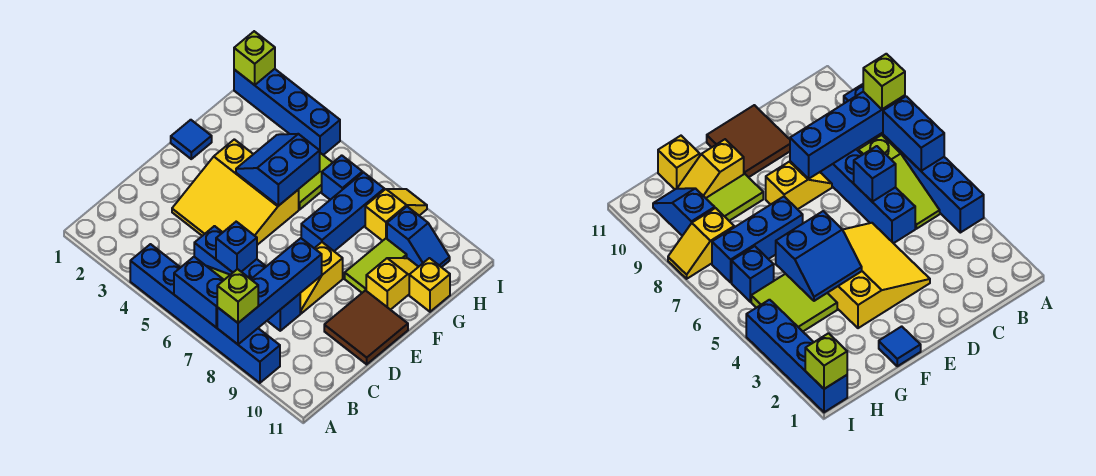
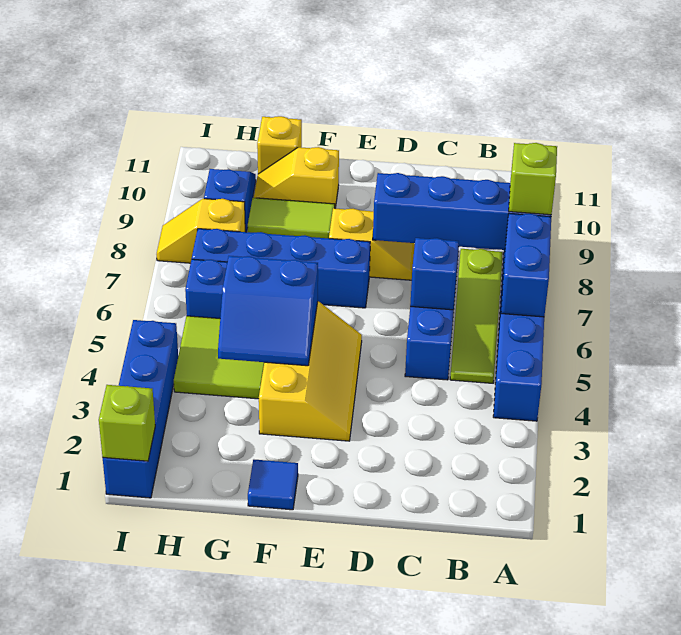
yellow slope D3:F5 level 1 top F -> yellow slope E3:F5 level 1 top F
brown tile D10:E11 level 1 -> none
blue brick F7:H7 level 1 -> blue brick E7:H7 level 1

